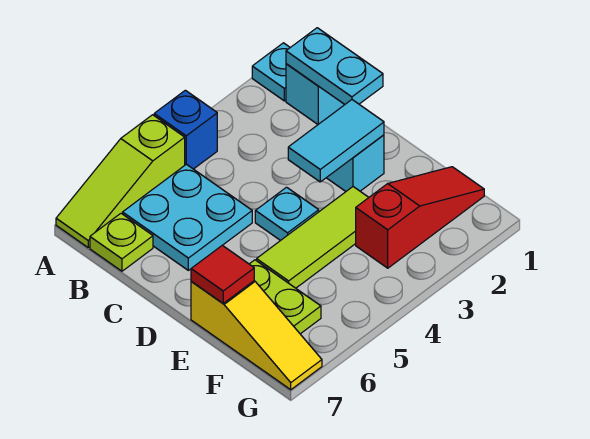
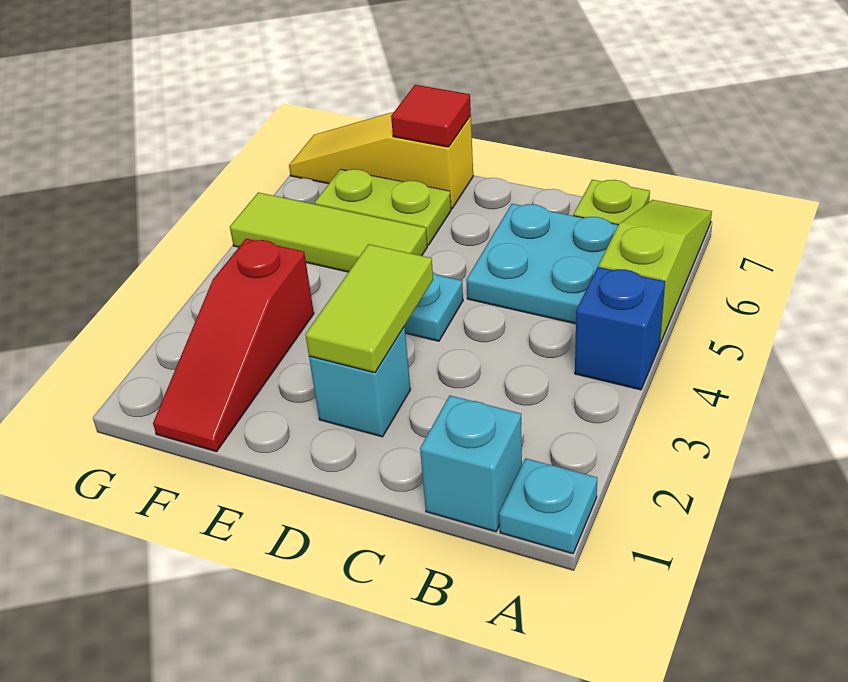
cyan plate B1:C1 level 2 -> none
cyan tile D2:D3 level 2 -> lime tile D2:D3 level 2
lime tile E3:E5 level 1 -> lime tile E5:G5 level 1

